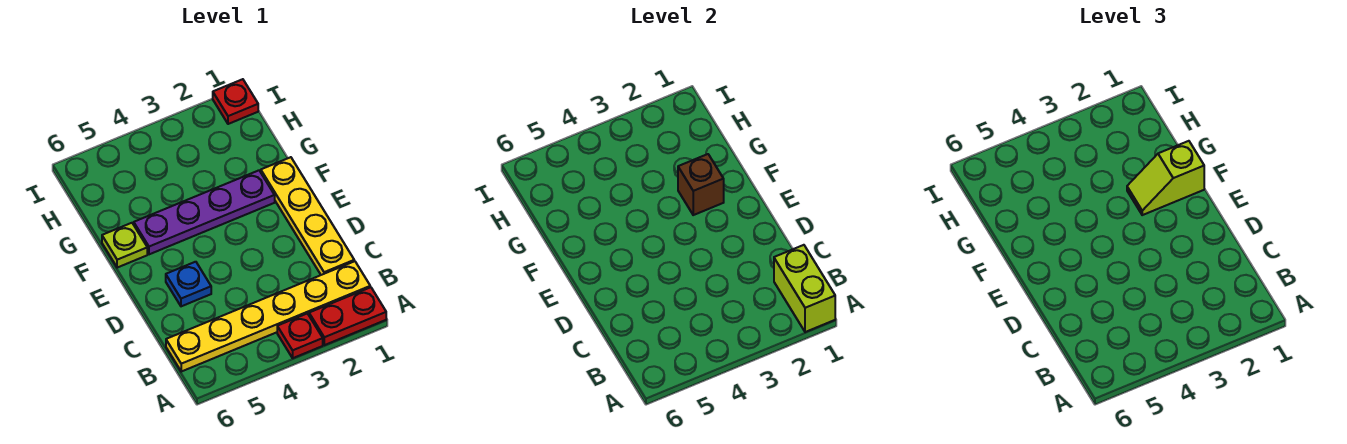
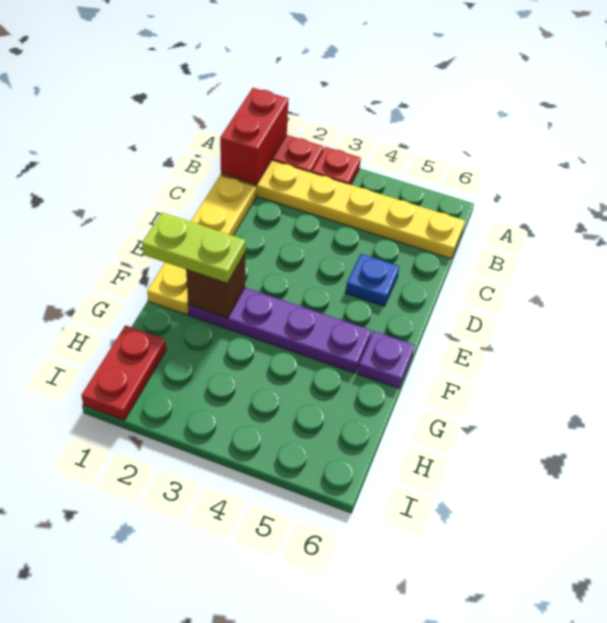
lime brick A1:B1 level 2 -> red brick A1:B1 level 2
lime slope F1:F2 level 3 top 1 -> lime plate F1:F2 level 3
lime plate F6 level 1 -> purple plate F6 level 1
red plate I1 level 1 -> red plate H1:I1 level 1

